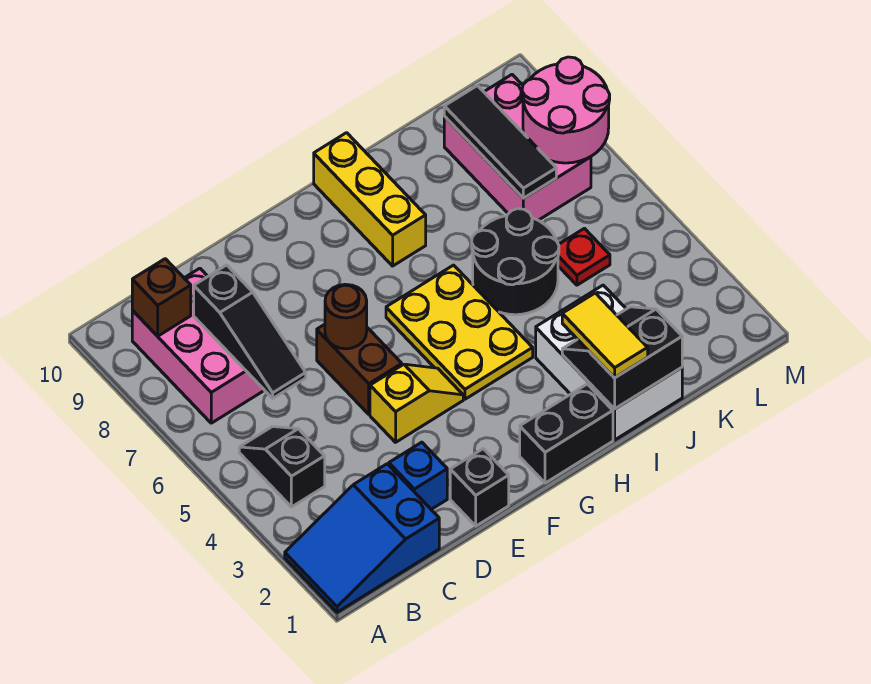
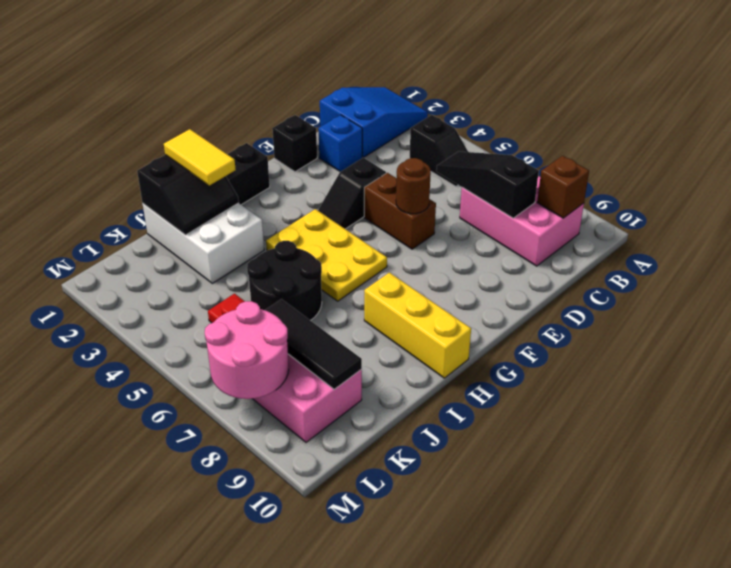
yellow slope E4:F4 level 1 top E -> black slope E4:F4 level 1 top E

